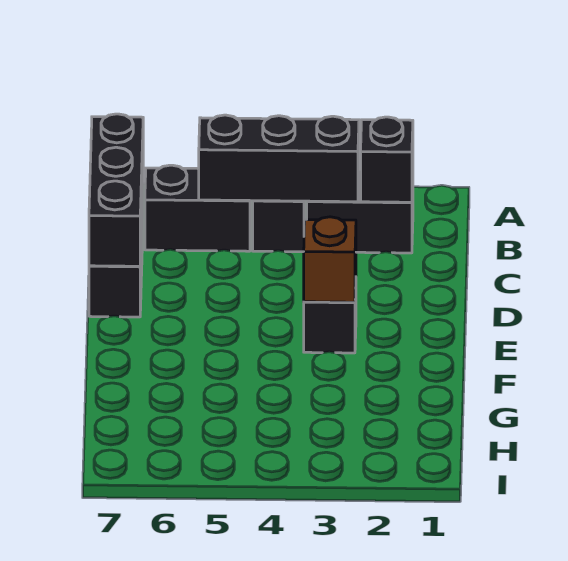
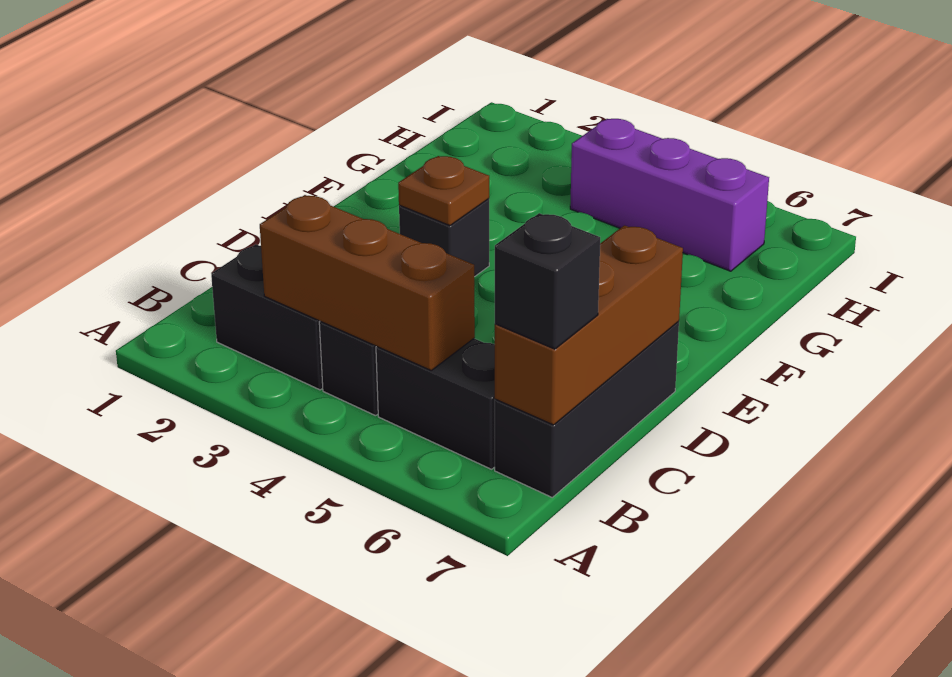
black brick B2 level 2 -> black brick B7 level 3
black brick B3:B5 level 2 -> brown brick B3:B5 level 2
black brick B7:D7 level 2 -> brown brick B7:D7 level 2
brown brick E3 level 2 -> brown plate E3 level 2
none -> purple brick H4:H6 level 1

